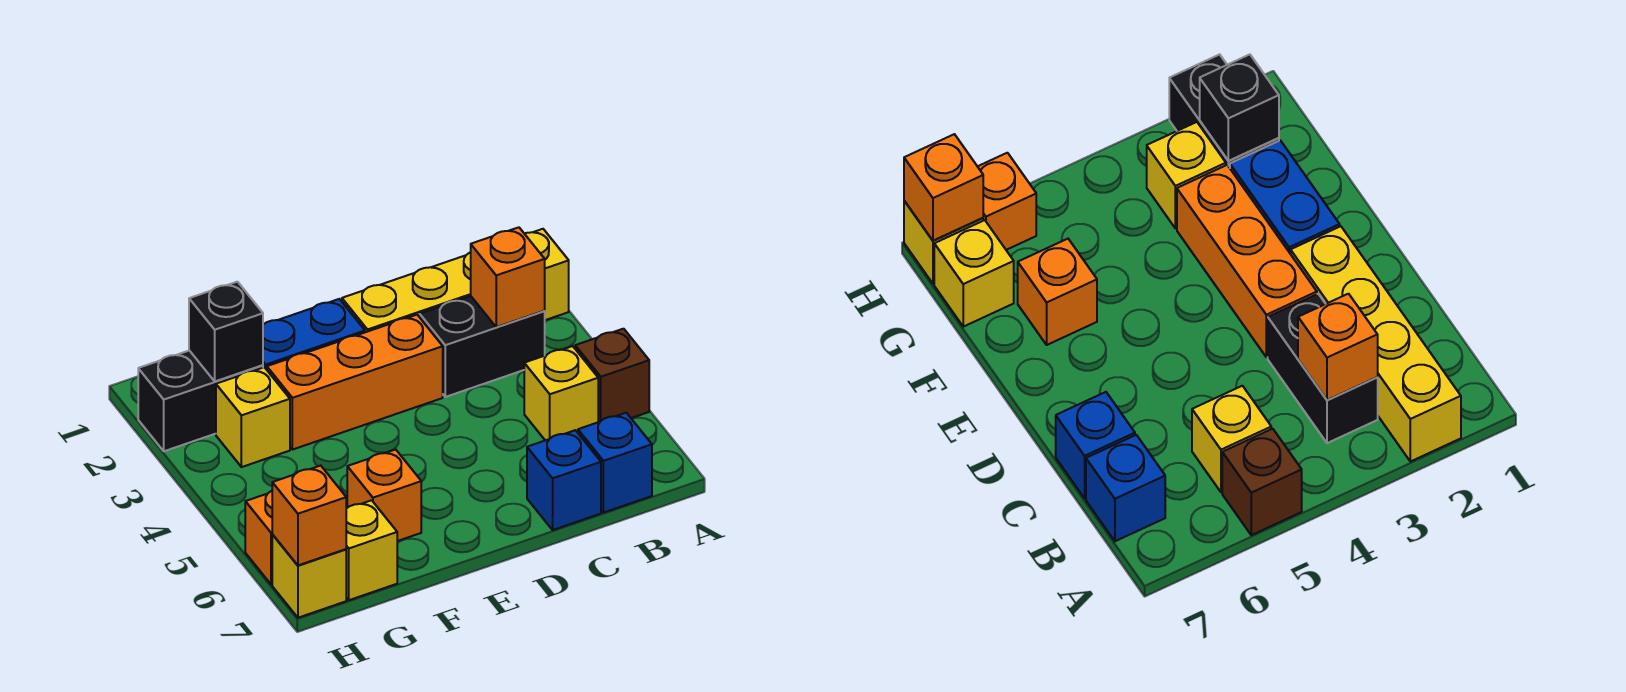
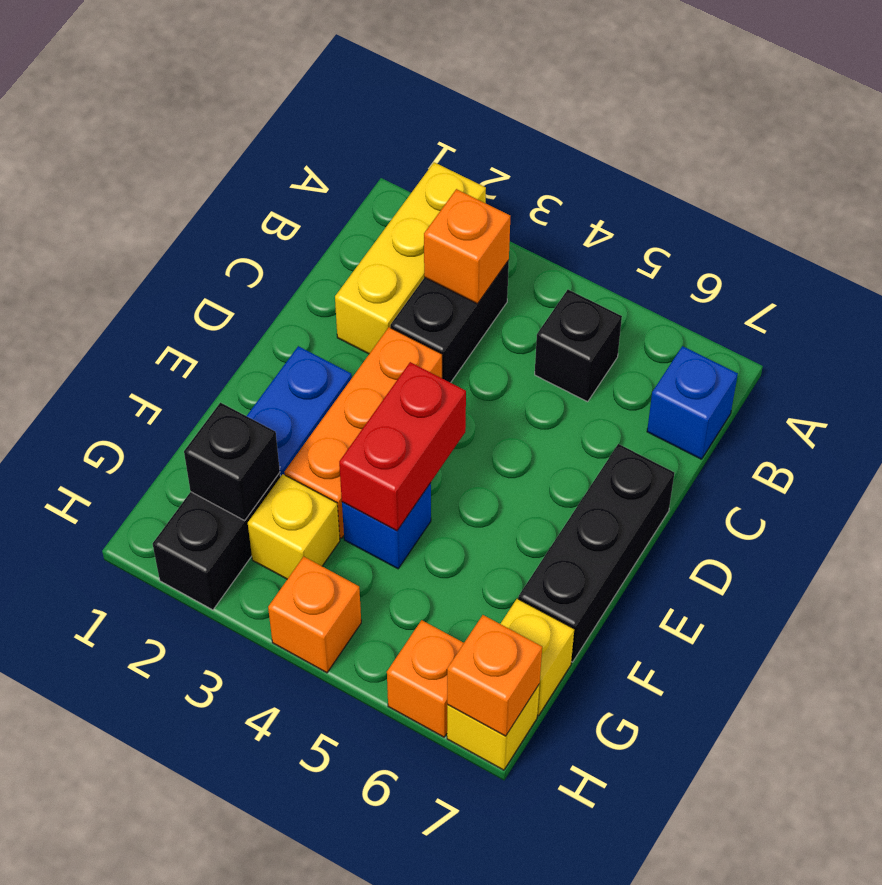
yellow brick A2:D2 level 1 -> yellow brick A2:C2 level 1
brown brick A5 level 1 -> none
yellow brick B5 level 1 -> black brick B5 level 1
blue brick C7 level 1 -> blue brick F4 level 1
none -> black brick D7:F7 level 1
none -> red brick E4:F4 level 2
orange brick F6 level 1 -> orange brick H4 level 1

